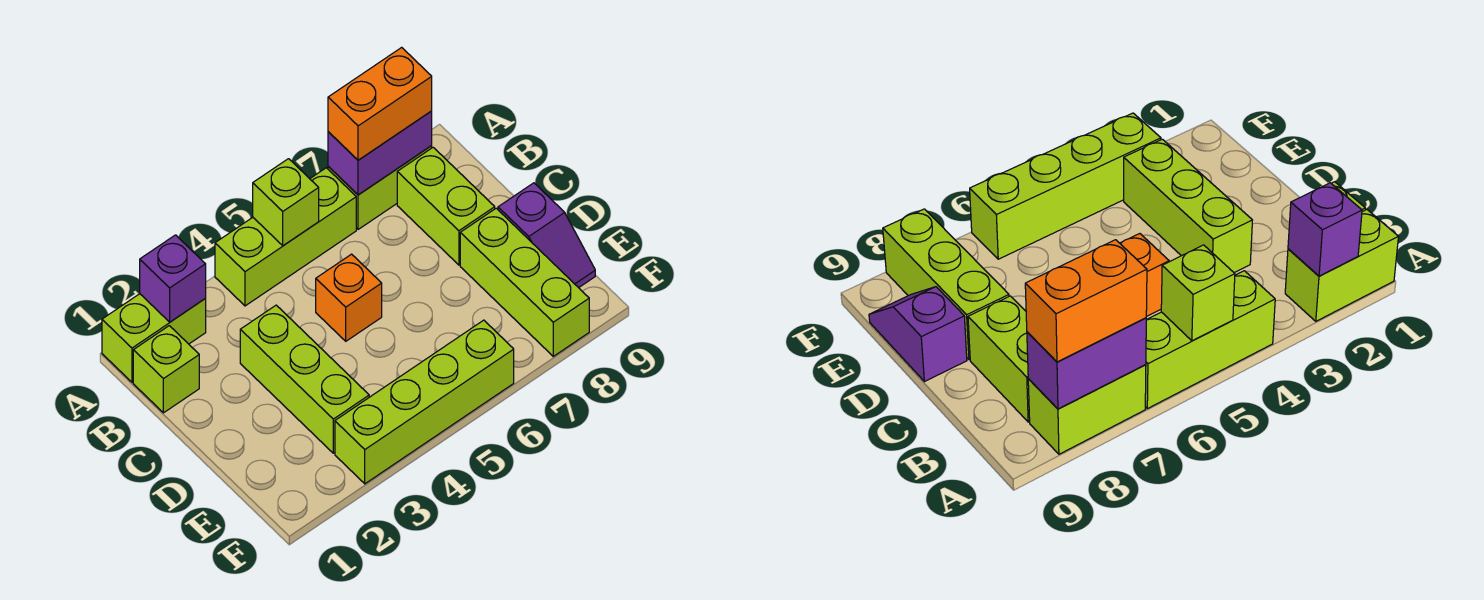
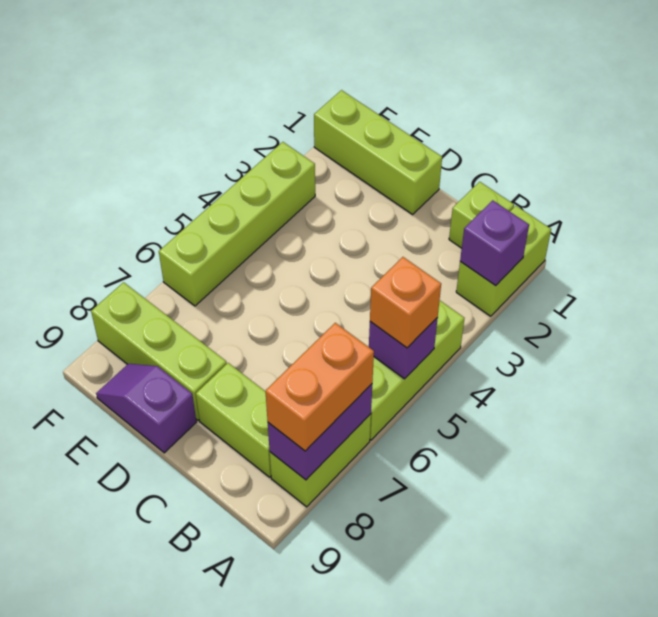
lime brick A5 level 2 -> purple brick A5 level 2
lime brick C3:E3 level 1 -> lime brick D1:F1 level 1
orange brick C5 level 1 -> orange brick A5 level 3

